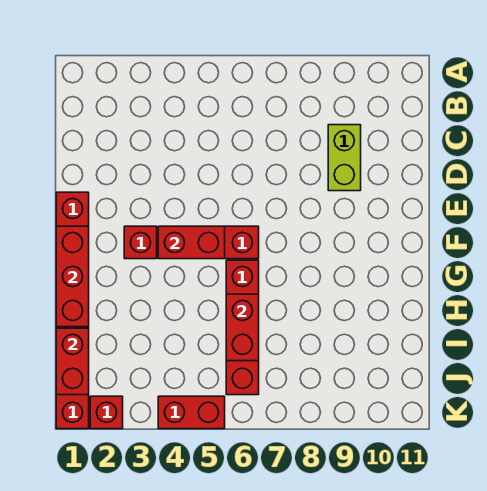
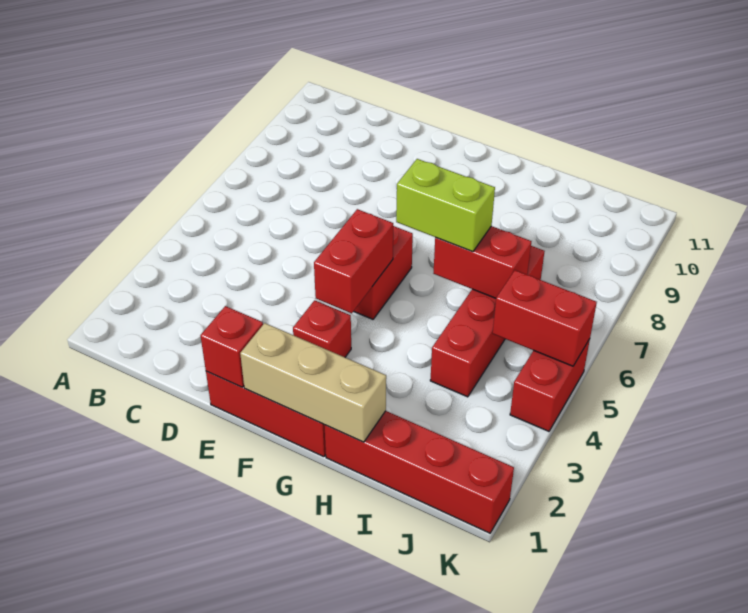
lime brick C9:D9 level 1 -> lime brick G6:H6 level 3
red brick F1:H1 level 2 -> tan brick F1:H1 level 2
red brick G6:J6 level 1 -> red brick I4:I7 level 1
red brick I1:J1 level 2 -> red brick J5:K5 level 2
red brick K2 level 1 -> red brick E1 level 2

